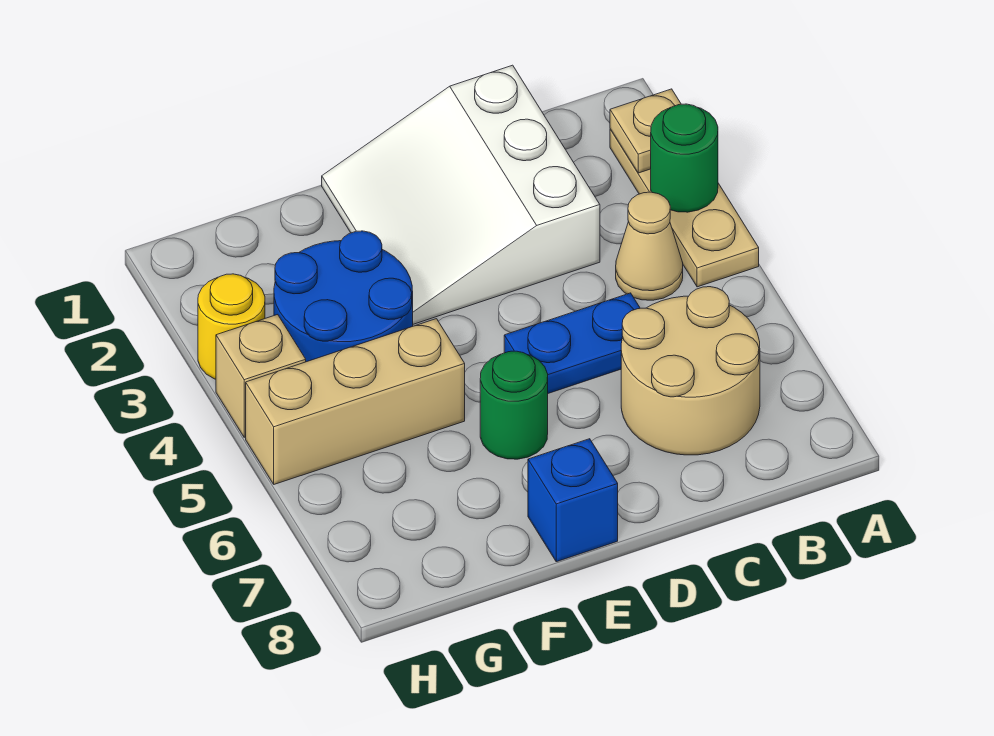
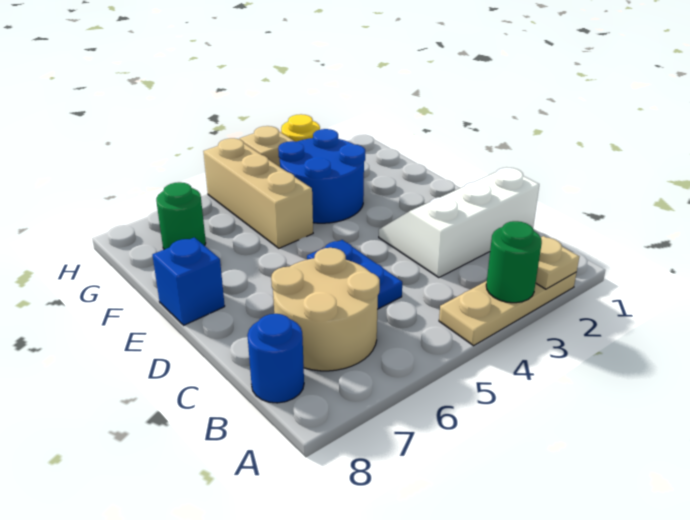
tan cone B4 level 1 -> none
none -> blue round brick B8 level 1
white slope C1:E3 level 1 top C -> white slope C1:D3 level 1 top C
green round brick E6 level 1 -> green round brick G7 level 1

